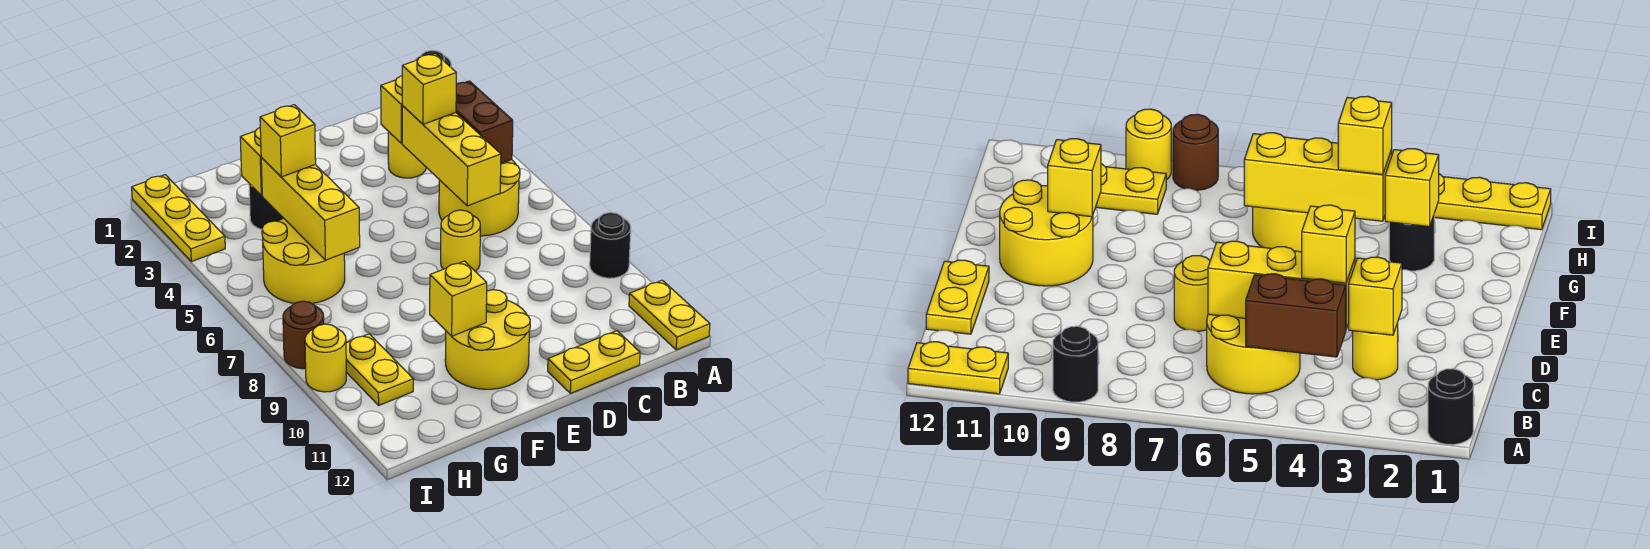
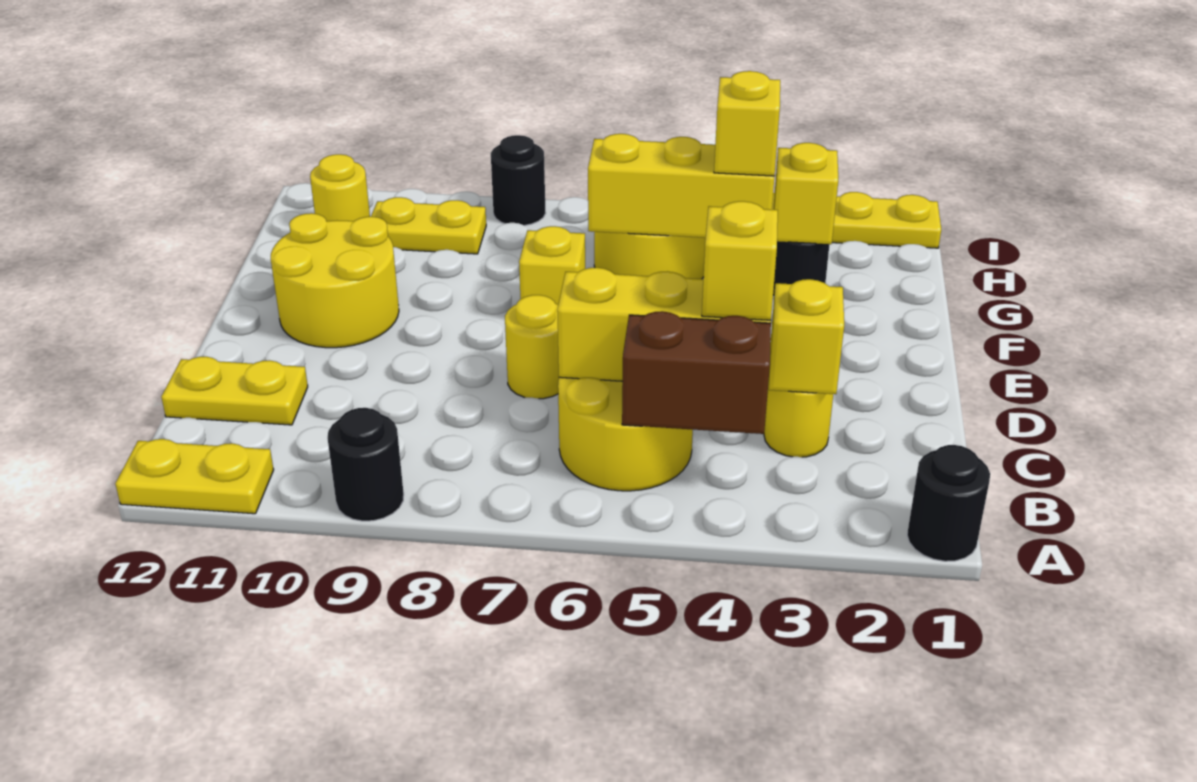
yellow plate C12:D12 level 1 -> yellow plate C11:C12 level 1
yellow brick F10 level 2 -> yellow brick F7 level 1
brown round brick I8 level 1 -> black round brick I8 level 1
yellow round brick I9 level 1 -> yellow round brick H11 level 1

